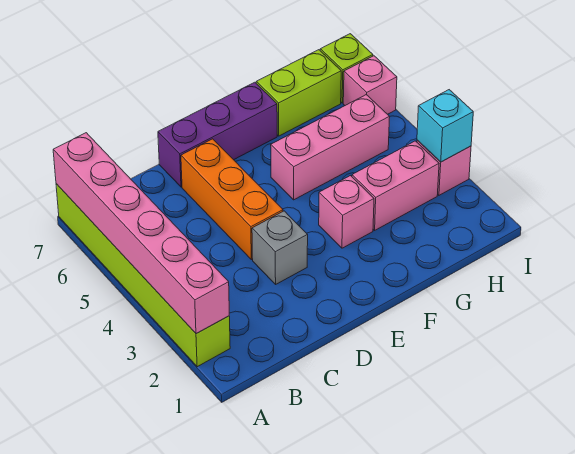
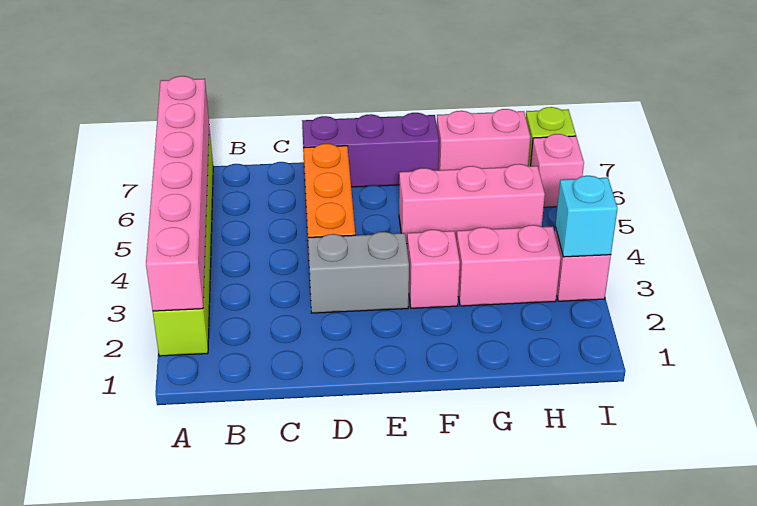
grey brick D3 level 1 -> grey brick D3:E3 level 1
lime brick G7:H7 level 1 -> pink brick G7:H7 level 1

